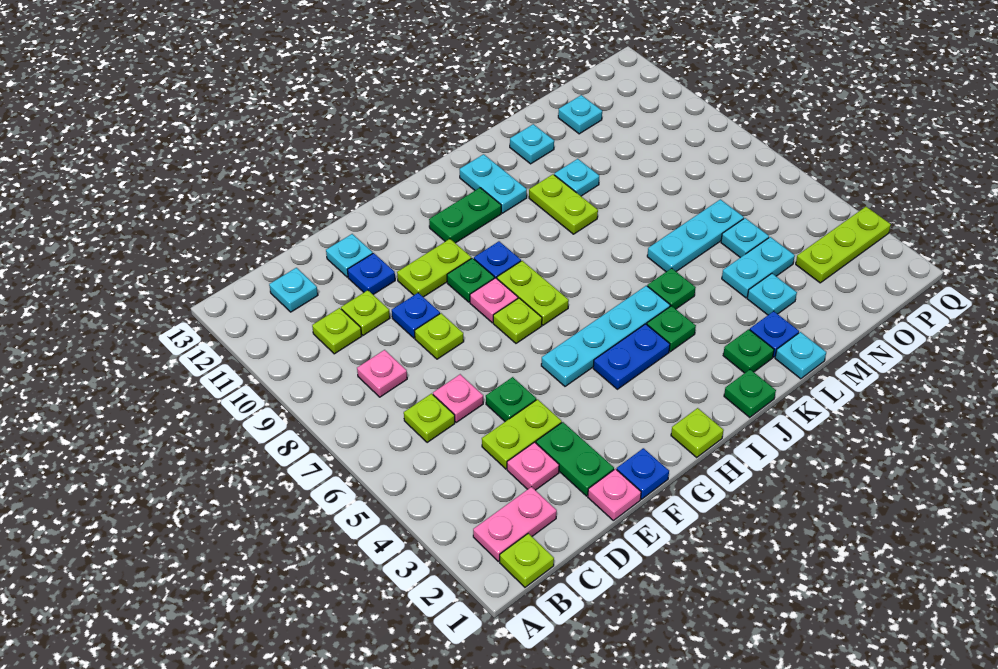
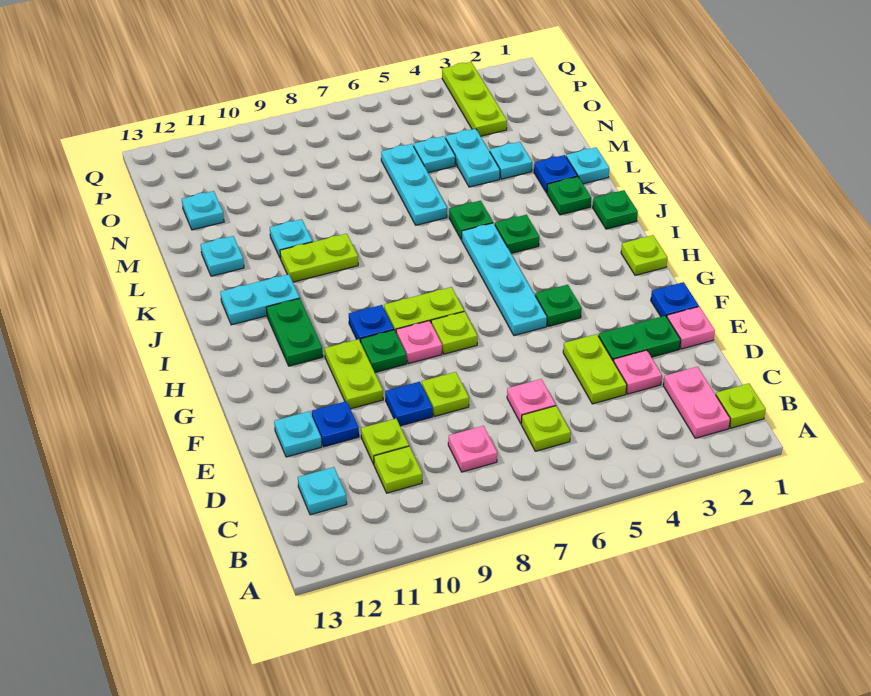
green plate E5 level 1 -> green plate G4 level 1
blue plate H4:I4 level 1 -> none

